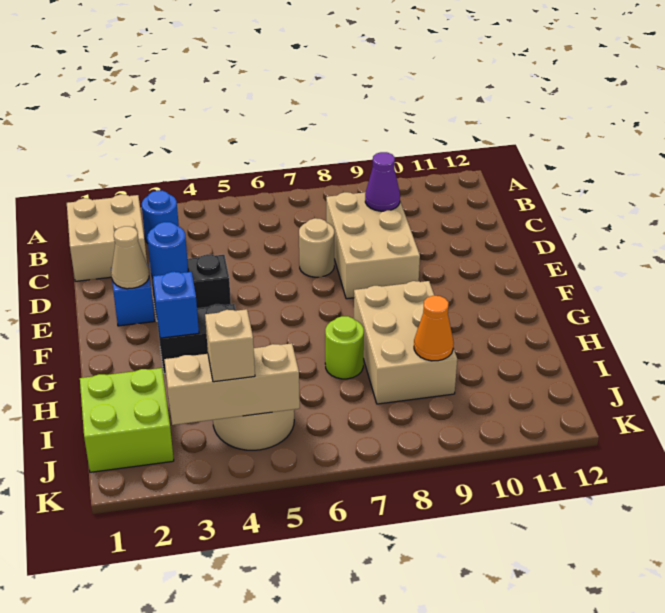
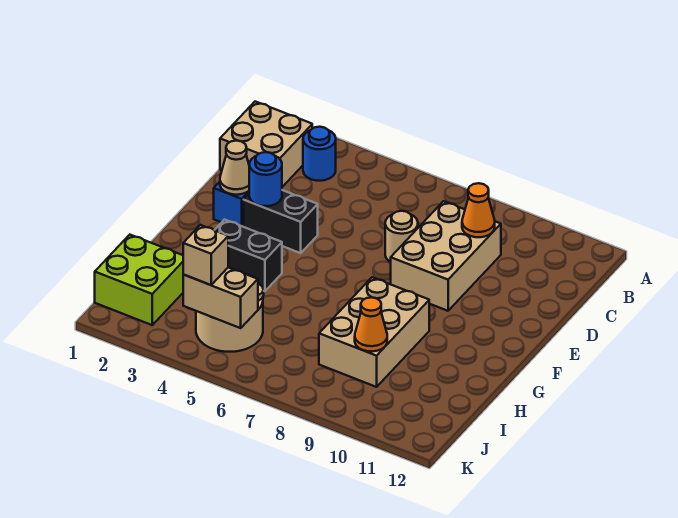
purple cone C9 level 2 -> orange cone C9 level 2
blue brick G3 level 2 -> none
lime round brick H7 level 1 -> none
tan brick J3:J5 level 2 -> tan brick J4:J5 level 2

